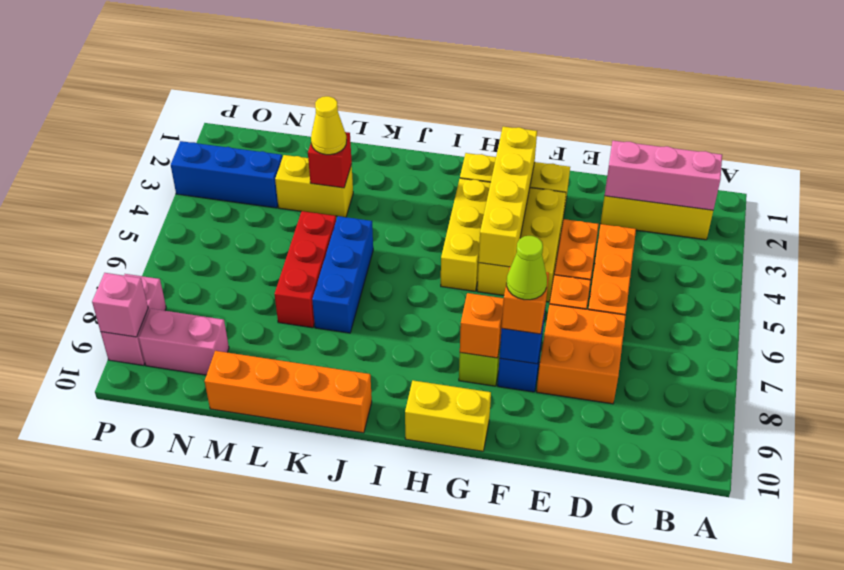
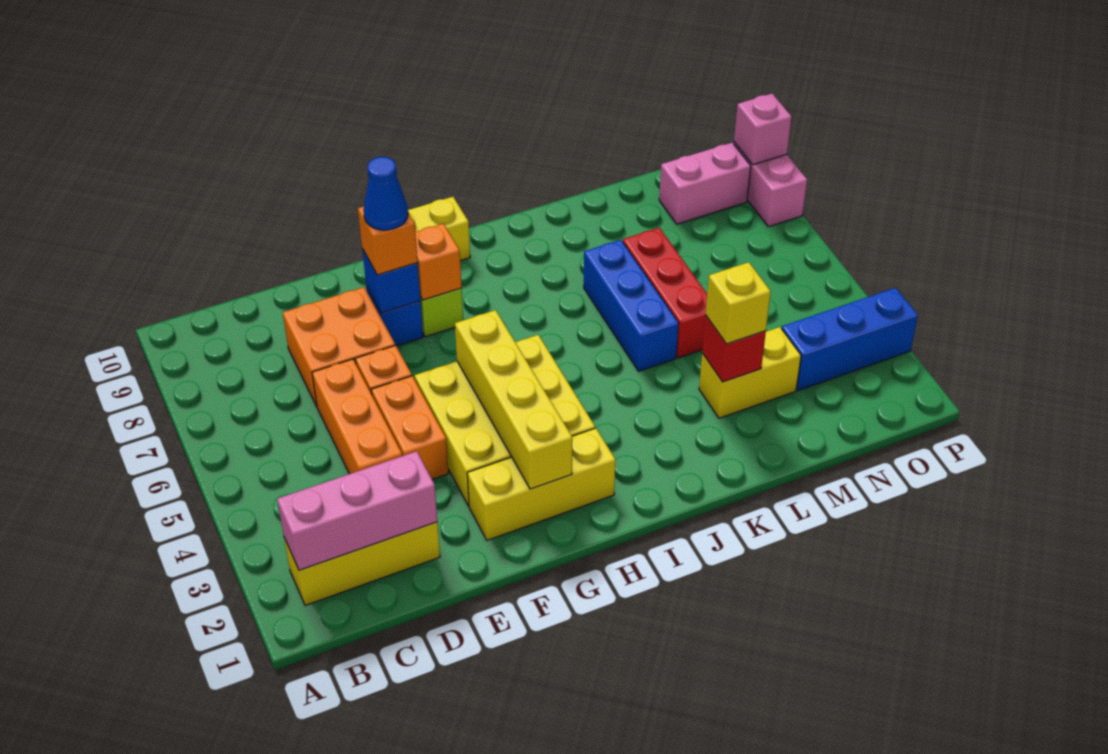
lime cone F8 level 4 -> blue cone F8 level 4
orange brick J10:M10 level 1 -> none
yellow cone L3 level 3 -> yellow brick L3 level 3

